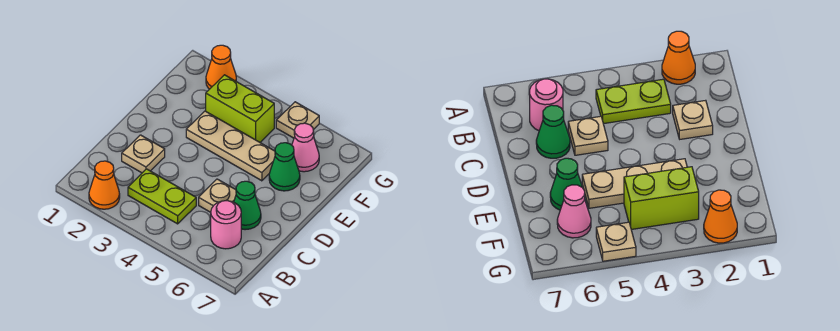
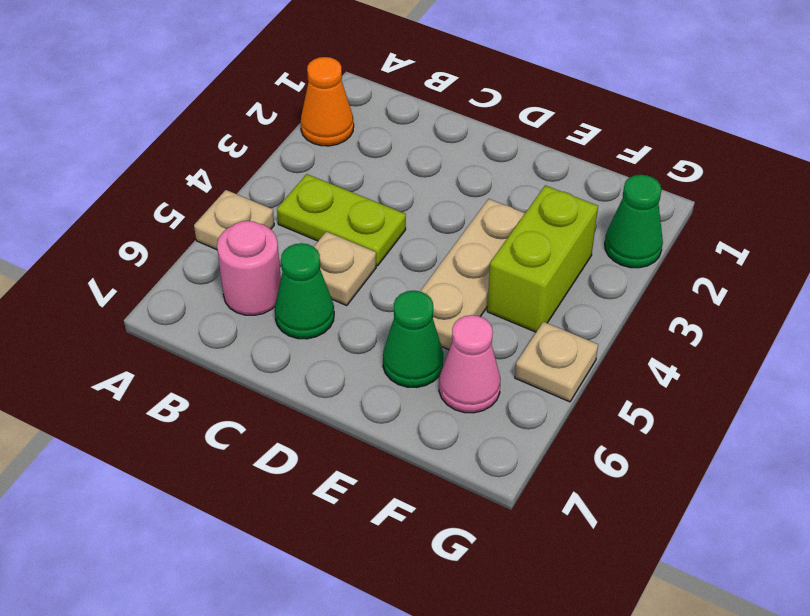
lime plate B3:B4 level 1 -> lime plate B4:C4 level 1
tan plate C2 level 1 -> tan plate A5 level 1
orange cone G2 level 1 -> green cone G2 level 1

